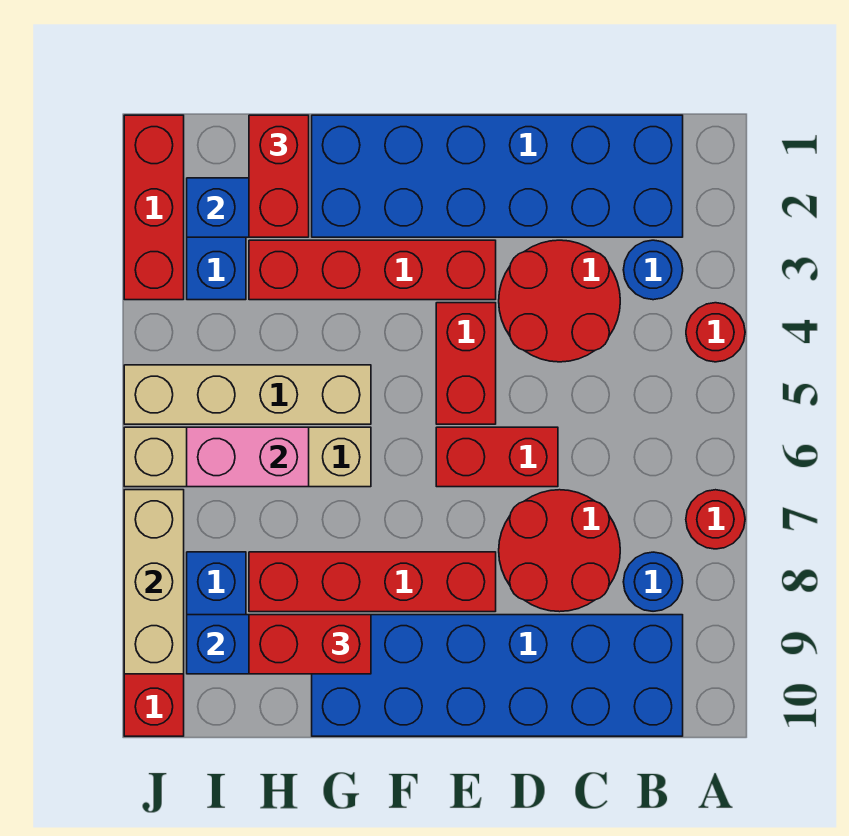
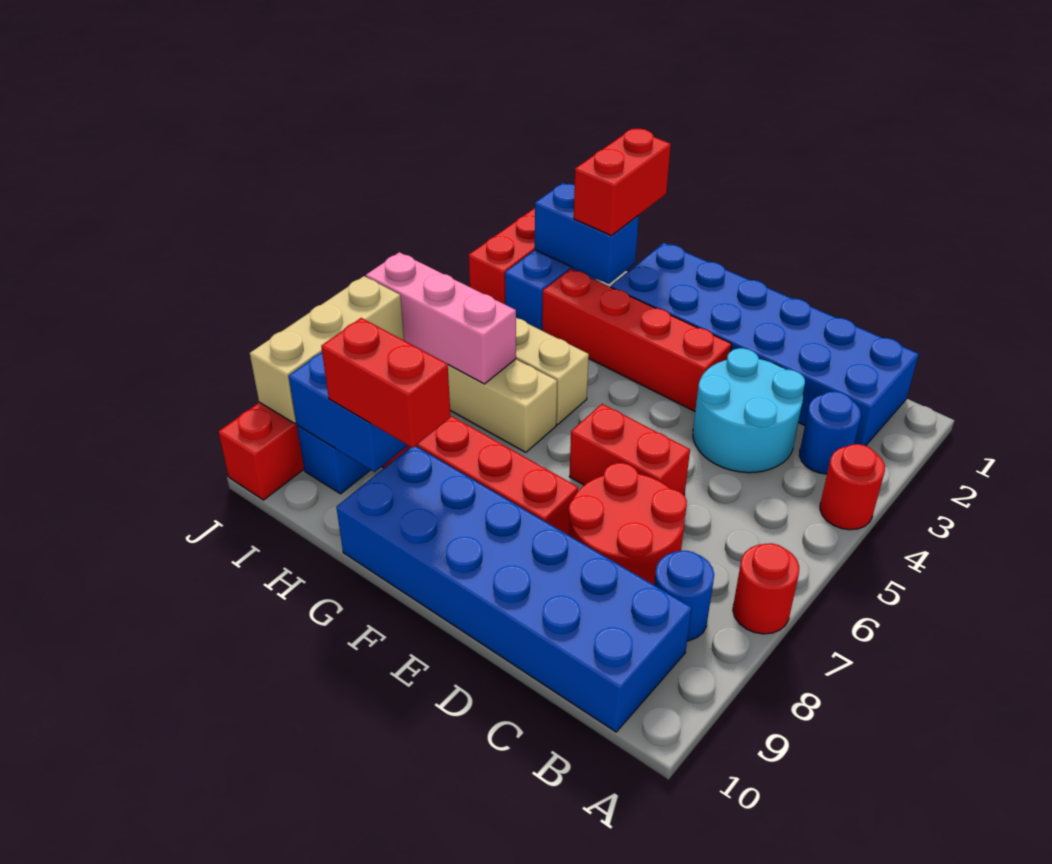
red round brick C3:D4 level 1 -> cyan round brick C3:D4 level 1
red brick E4:E5 level 1 -> none
pink brick H6:I6 level 2 -> pink brick H6:J6 level 2

